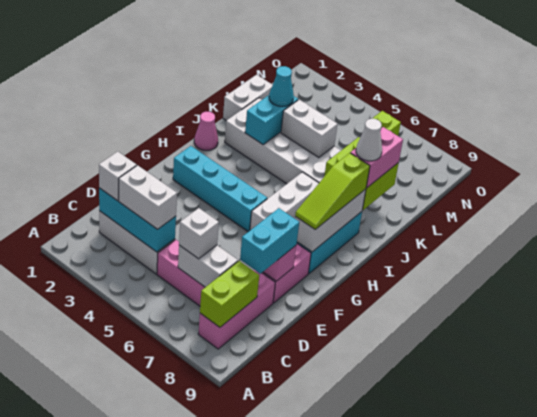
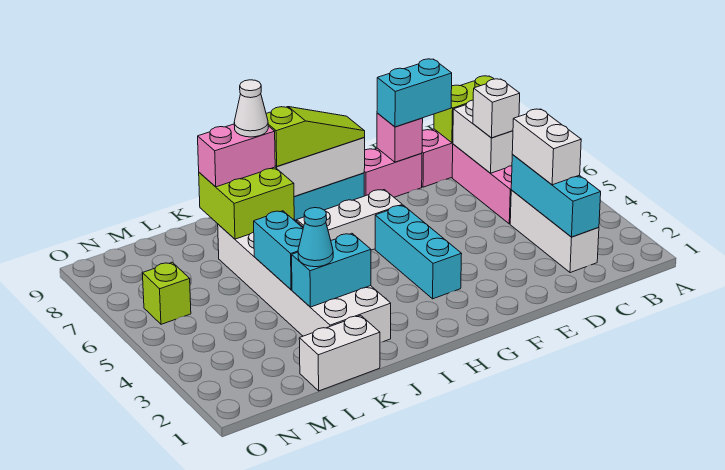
white brick C2 level 3 -> none
cyan brick G2:G5 level 1 -> cyan brick G3:G5 level 1
pink cone I1 level 1 -> none
white brick K4:K5 level 2 -> cyan brick K4:K5 level 2

